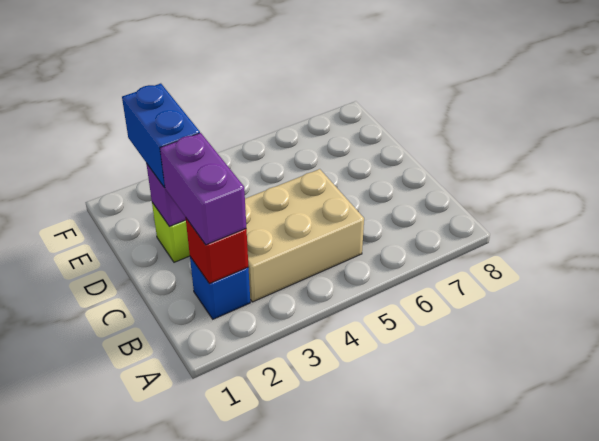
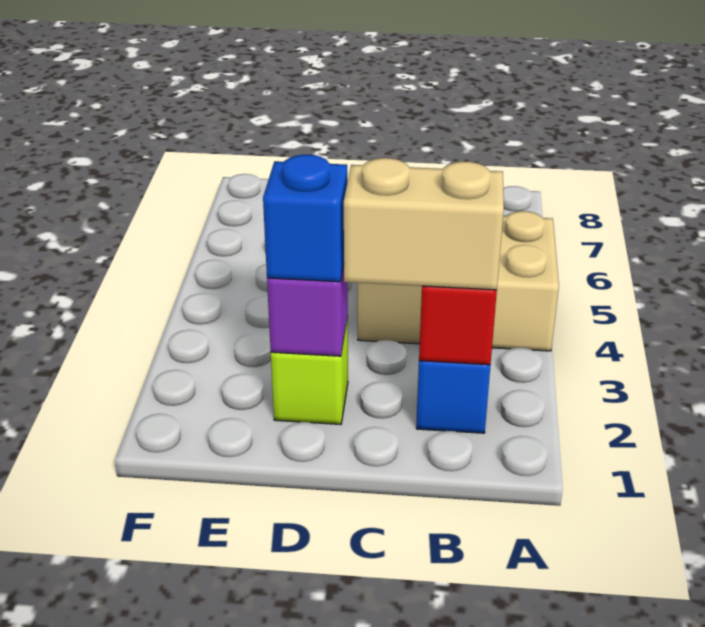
purple brick B2:C2 level 3 -> tan brick B2:C2 level 3
tan brick B3:C5 level 1 -> tan brick A4:C5 level 1
blue brick D2:E2 level 3 -> blue brick D2 level 3

